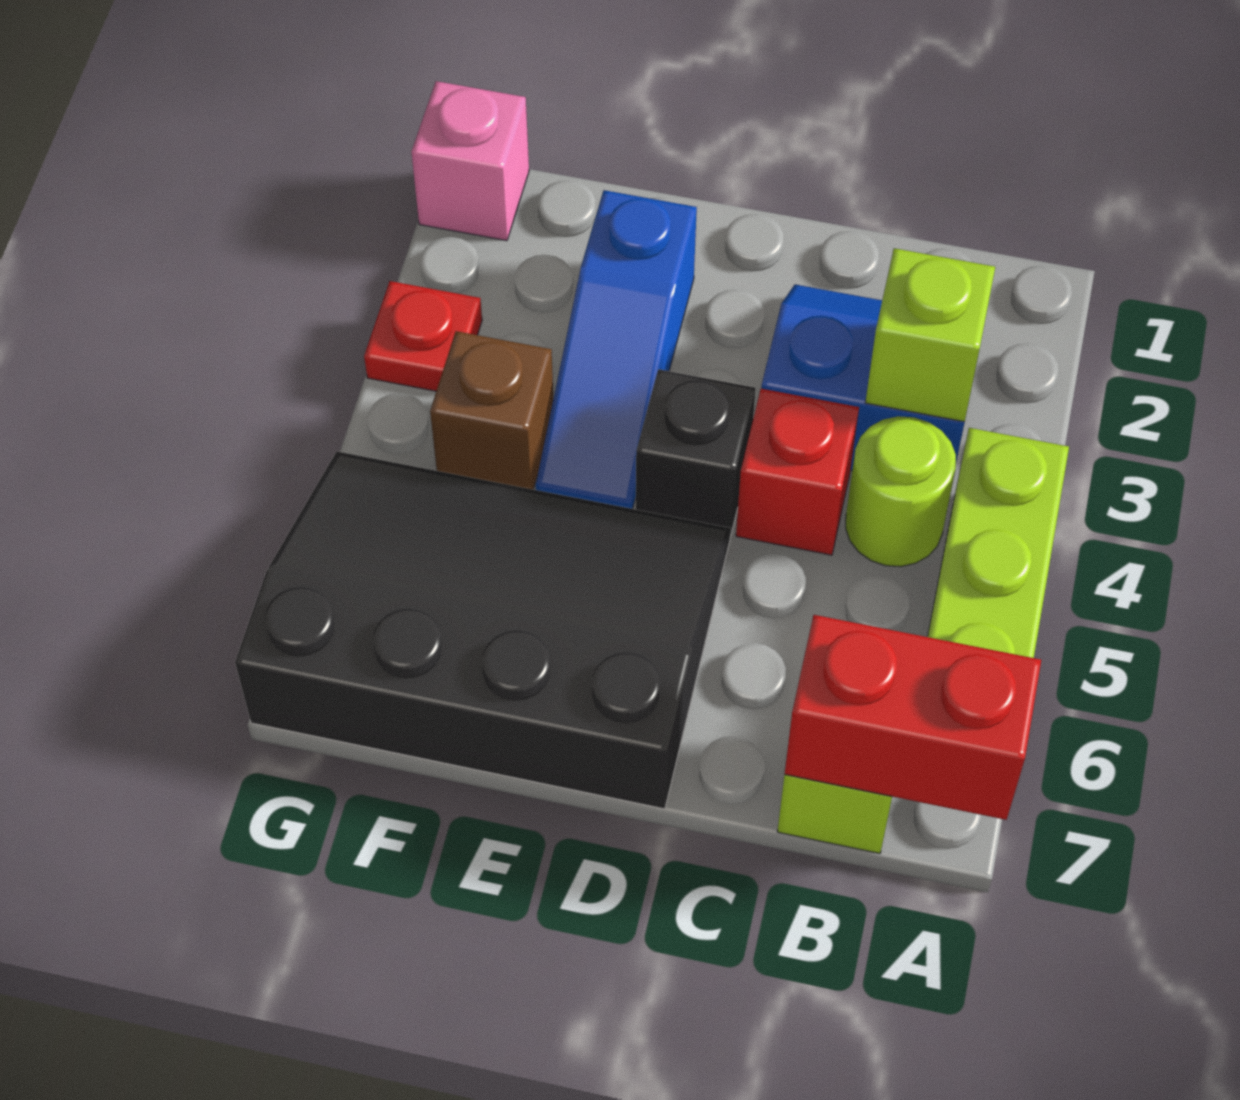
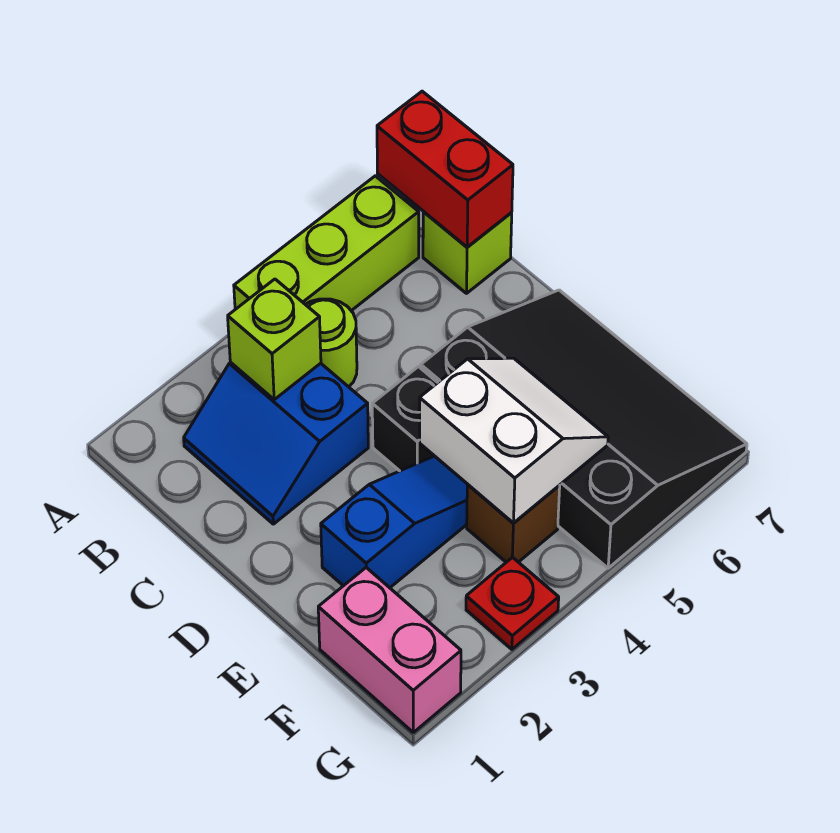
red brick C4 level 1 -> none
black slope D5:G7 level 1 top 7 -> black slope D5:G7 level 1 top 5
none -> white slope E4:F5 level 2 top 4
pink brick G1 level 1 -> pink brick F1:G1 level 1

